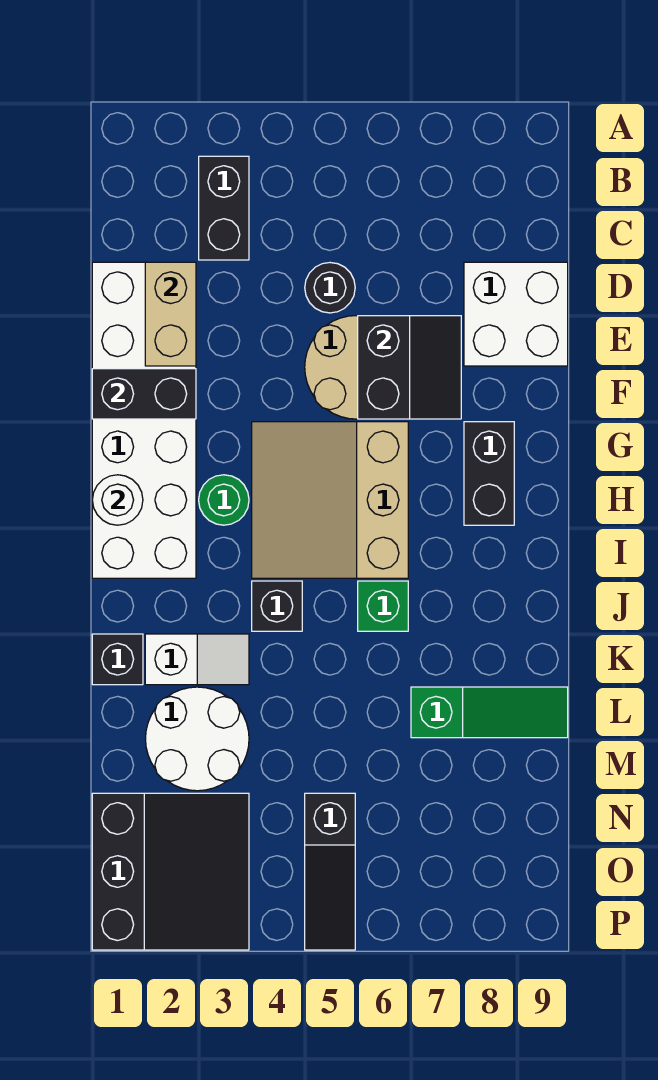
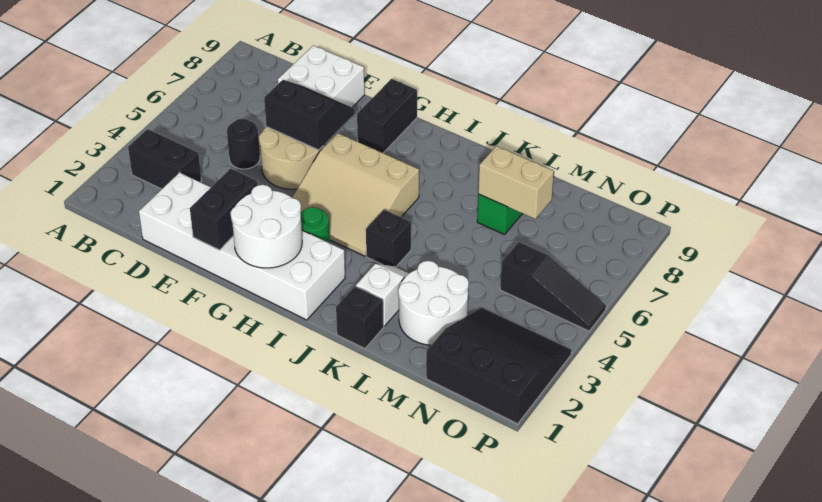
tan brick D2:E2 level 2 -> tan brick L7:M7 level 2
black brick G8:H8 level 1 -> black brick G8:G9 level 1
white round brick H1 level 2 -> white round brick G1:H2 level 2
green brick J6 level 1 -> none

